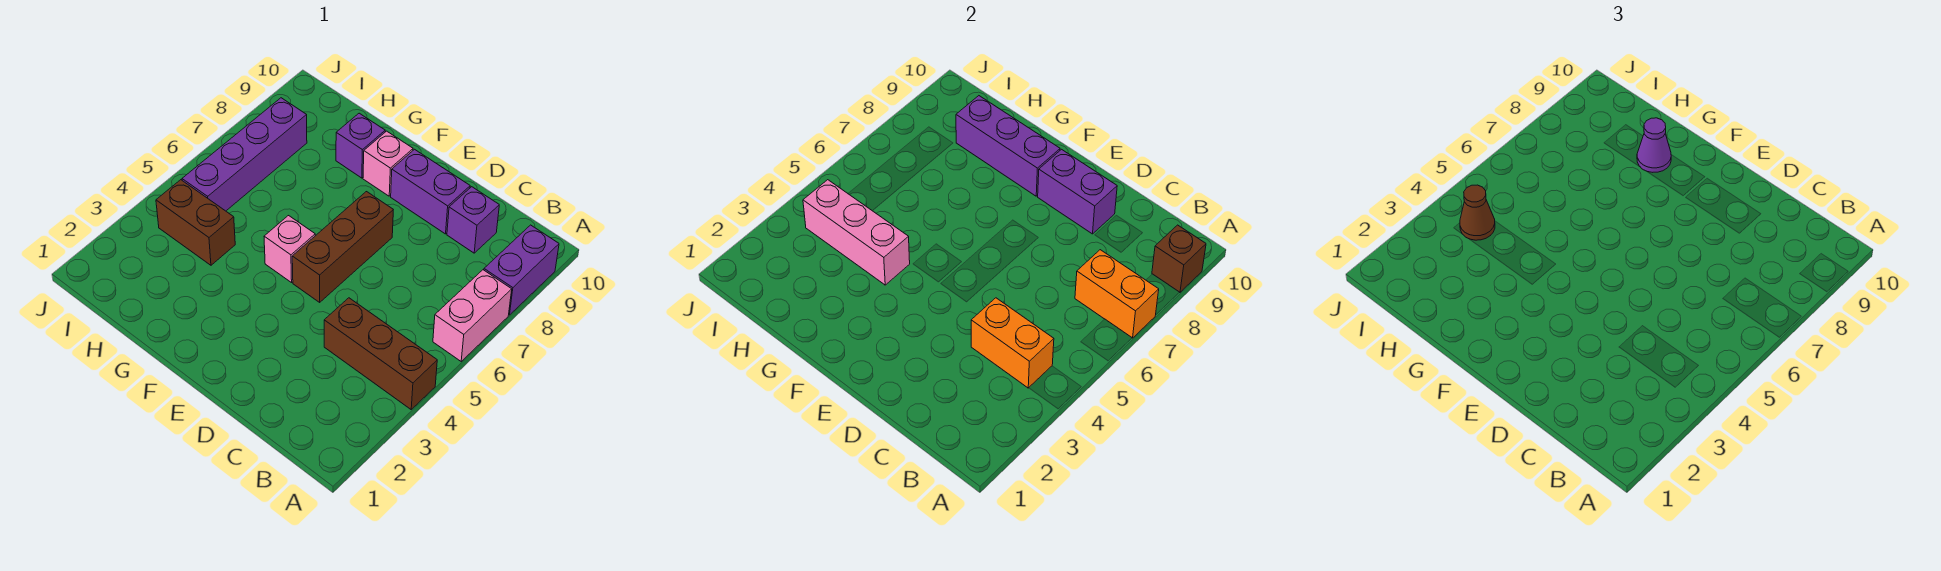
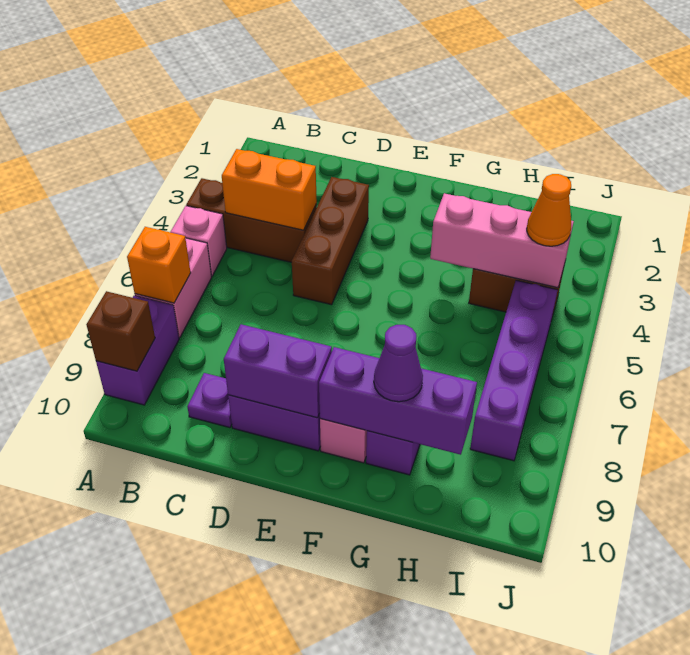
orange brick A7:B7 level 2 -> orange brick A7 level 2
purple brick C9 level 1 -> purple plate C9 level 1
brown brick E5:E7 level 1 -> brown brick D3:D5 level 1
pink brick F5 level 1 -> pink brick A5 level 1
brown cone I4 level 3 -> orange cone I4 level 3

